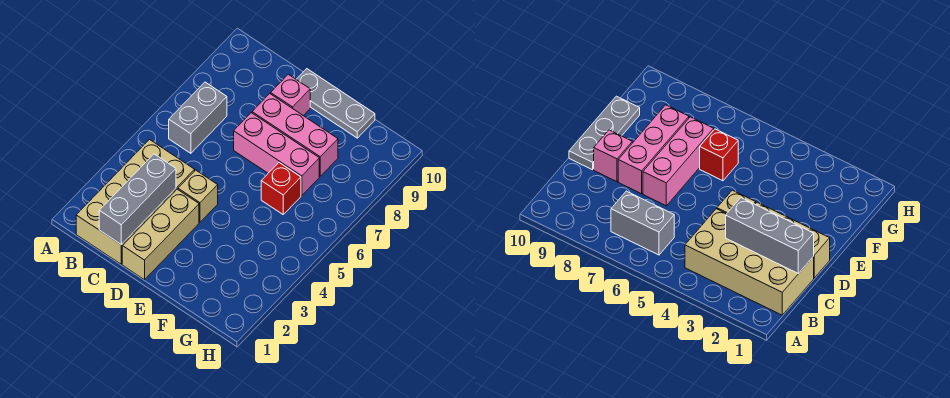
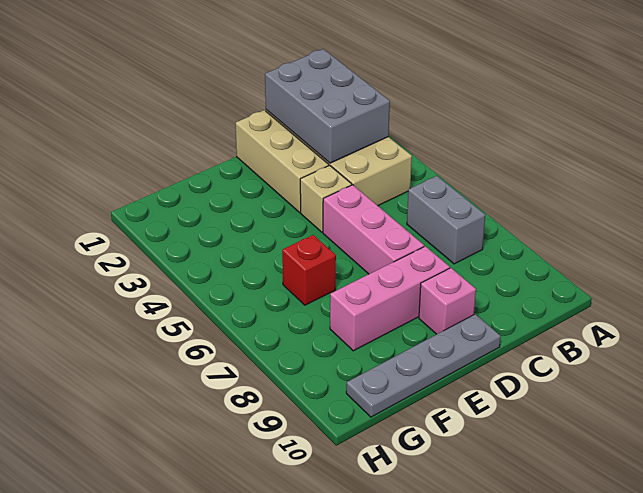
grey brick C1:C3 level 2 -> grey brick B1:C3 level 2
pink brick D7:F7 level 1 -> pink brick D5:D7 level 1
grey plate D10:F10 level 1 -> grey plate D10:G10 level 1

